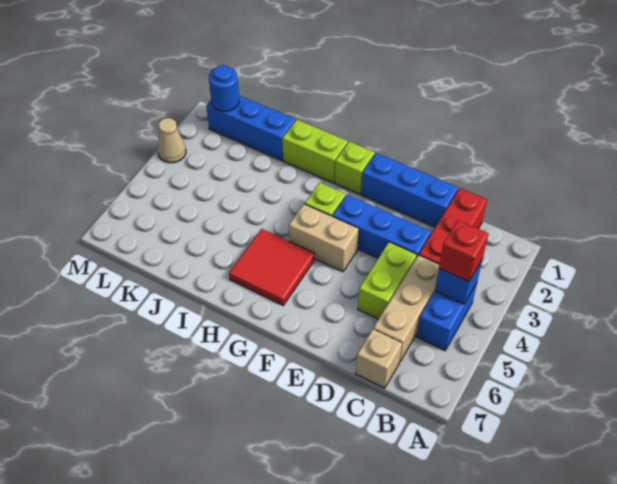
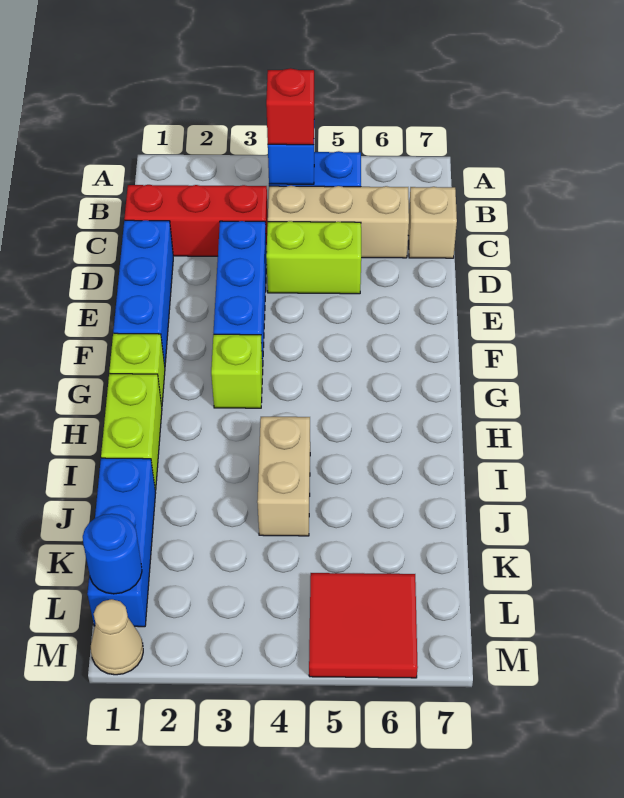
tan brick F4:G4 level 1 -> tan brick I4:J4 level 1
red tile G5:H6 level 1 -> red tile L5:M6 level 1
tan cone M3 level 1 -> tan cone M1 level 1

